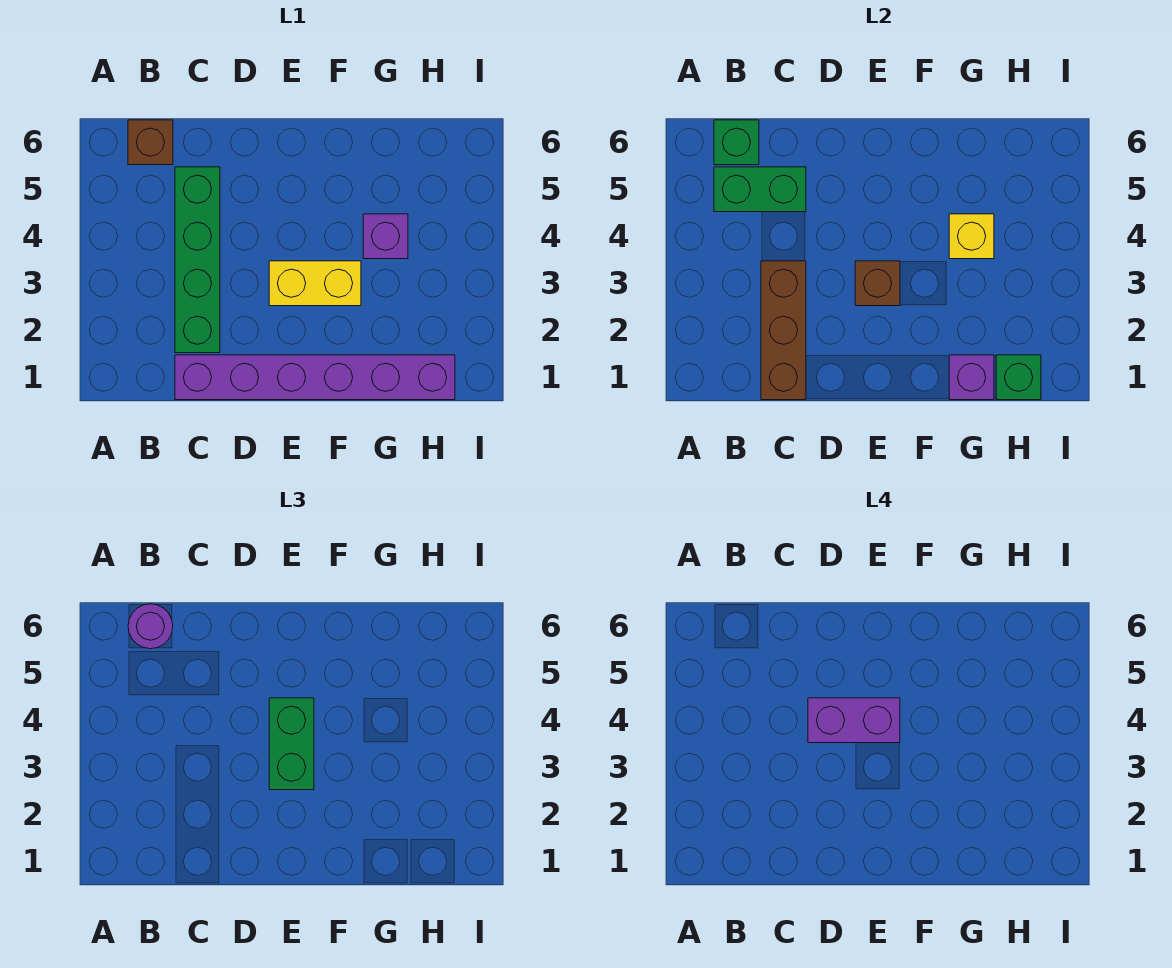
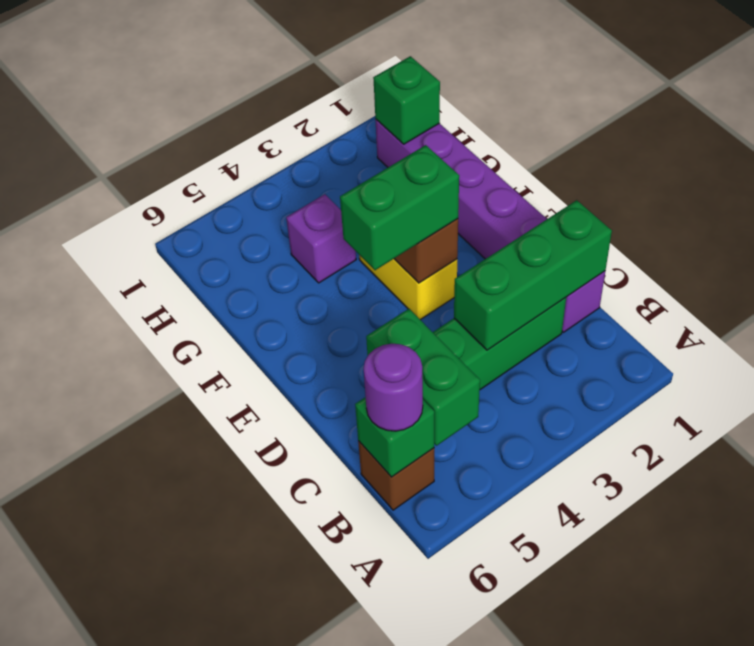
brown brick C1:C3 level 2 -> green brick C1:C3 level 2
purple brick D4:E4 level 4 -> none
purple brick G1 level 2 -> none
yellow brick G4 level 2 -> none

